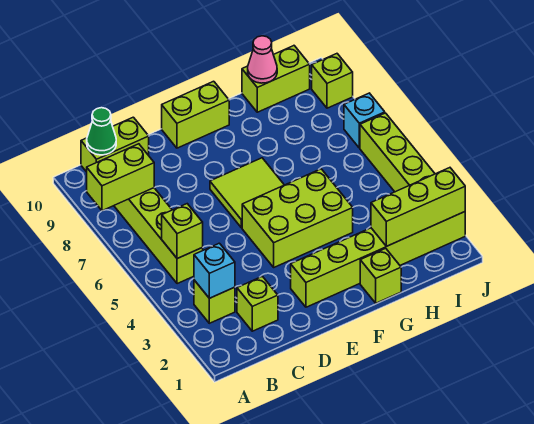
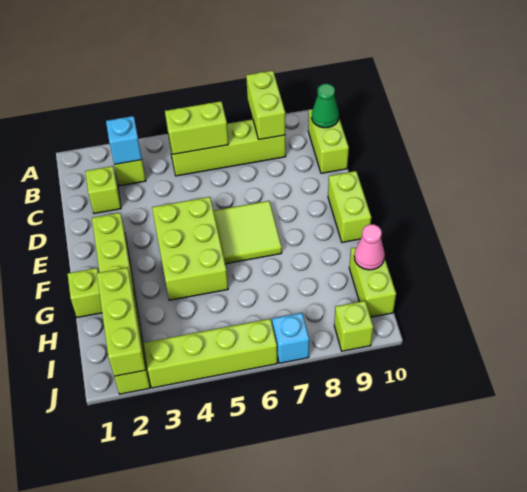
lime brick B5 level 2 -> lime brick B5:B6 level 2

